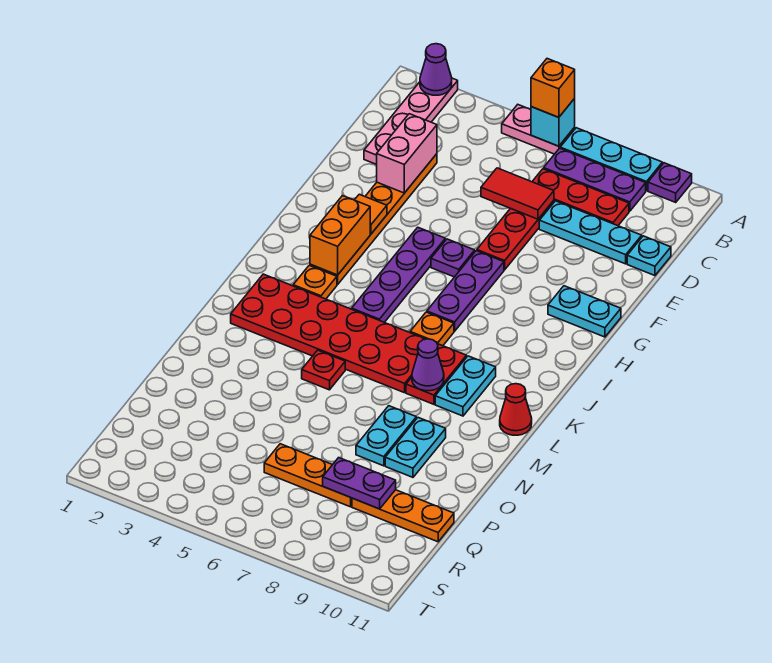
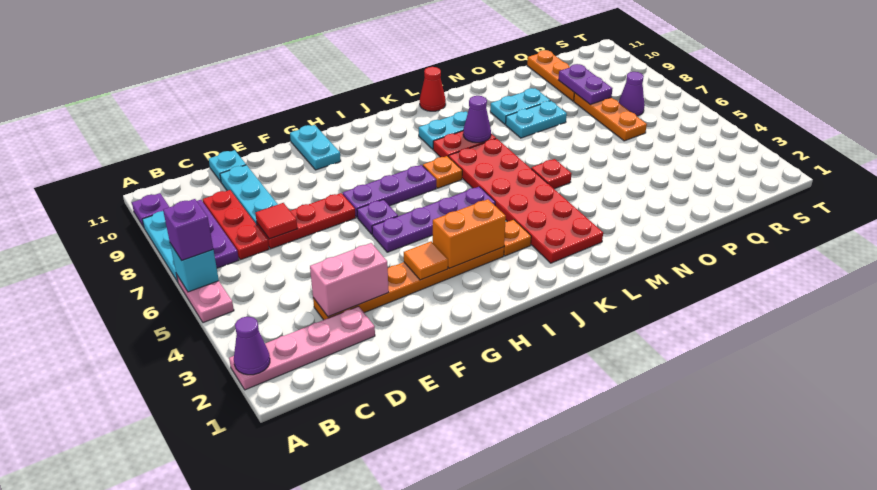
orange brick A6 level 3 -> purple brick A6 level 3
red tile D6:D7 level 2 -> red tile D7 level 2
none -> purple cone R7 level 1

